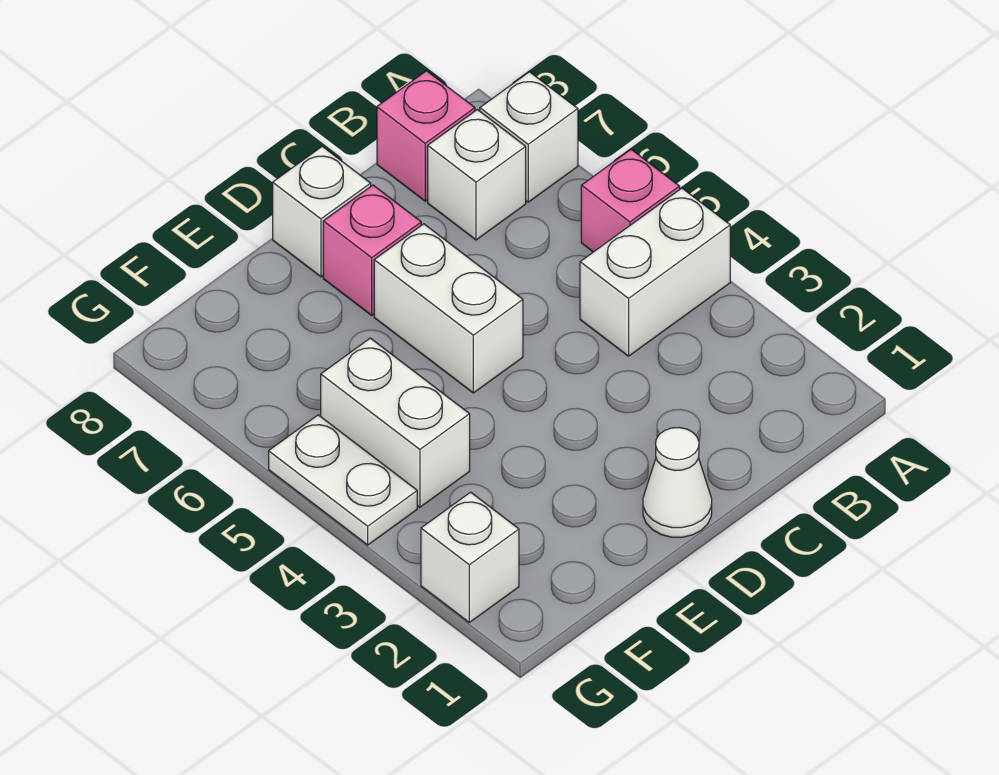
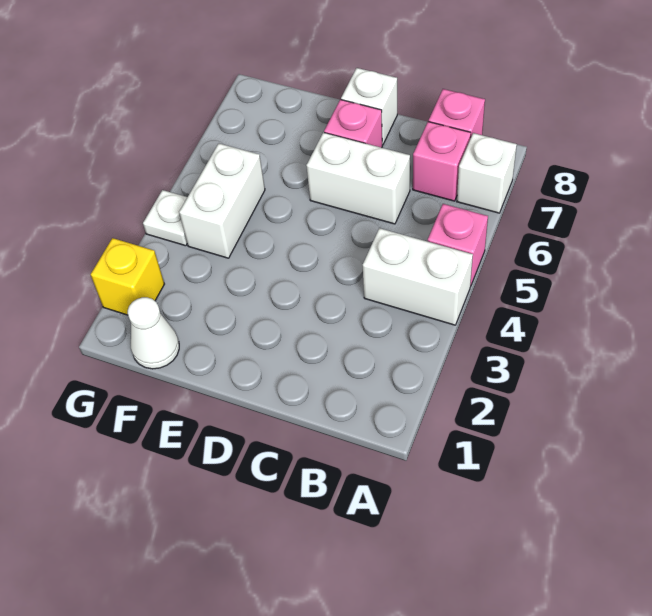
white brick B7 level 1 -> pink brick B7 level 1
white cone D1 level 1 -> white cone F1 level 1
white brick D5:D6 level 1 -> white brick C6:D6 level 1
white brick G2 level 1 -> yellow brick G2 level 1
white plate G4:G5 level 1 -> white plate G4 level 1

